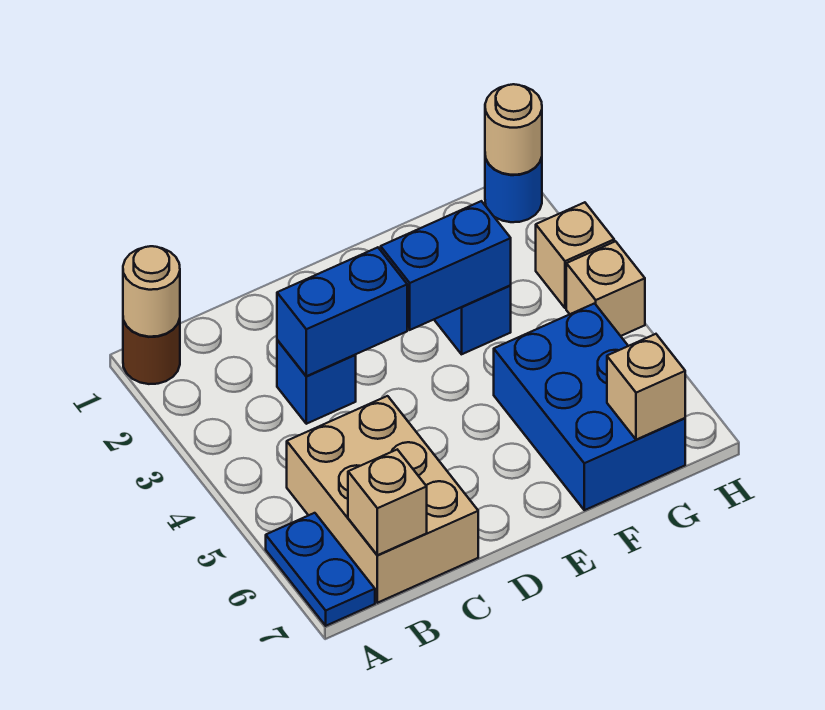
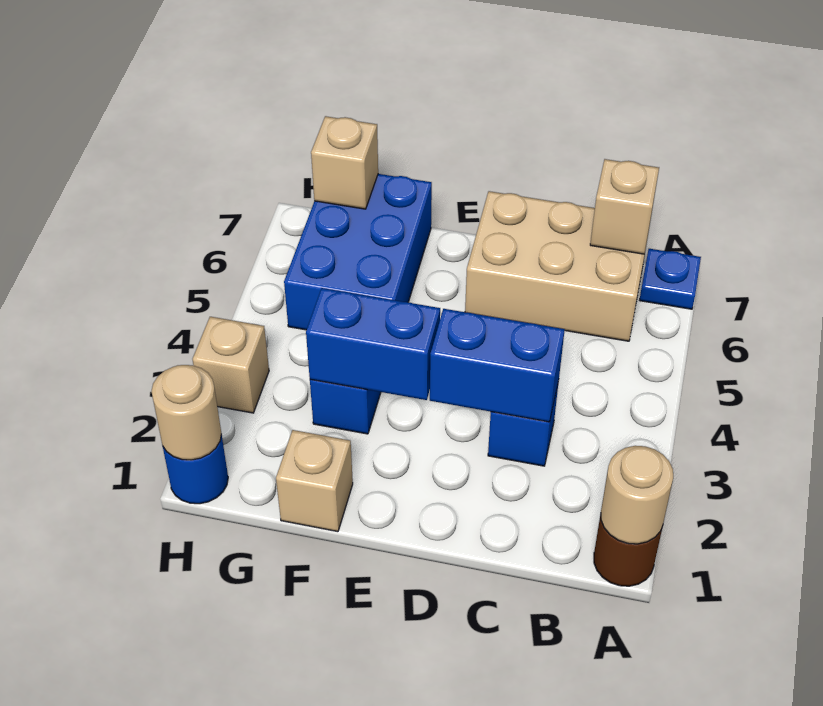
blue plate A6:A7 level 1 -> blue plate A7 level 1
tan brick B5:C7 level 1 -> tan brick B6:D7 level 1
tan brick H4 level 1 -> tan brick F1 level 1

